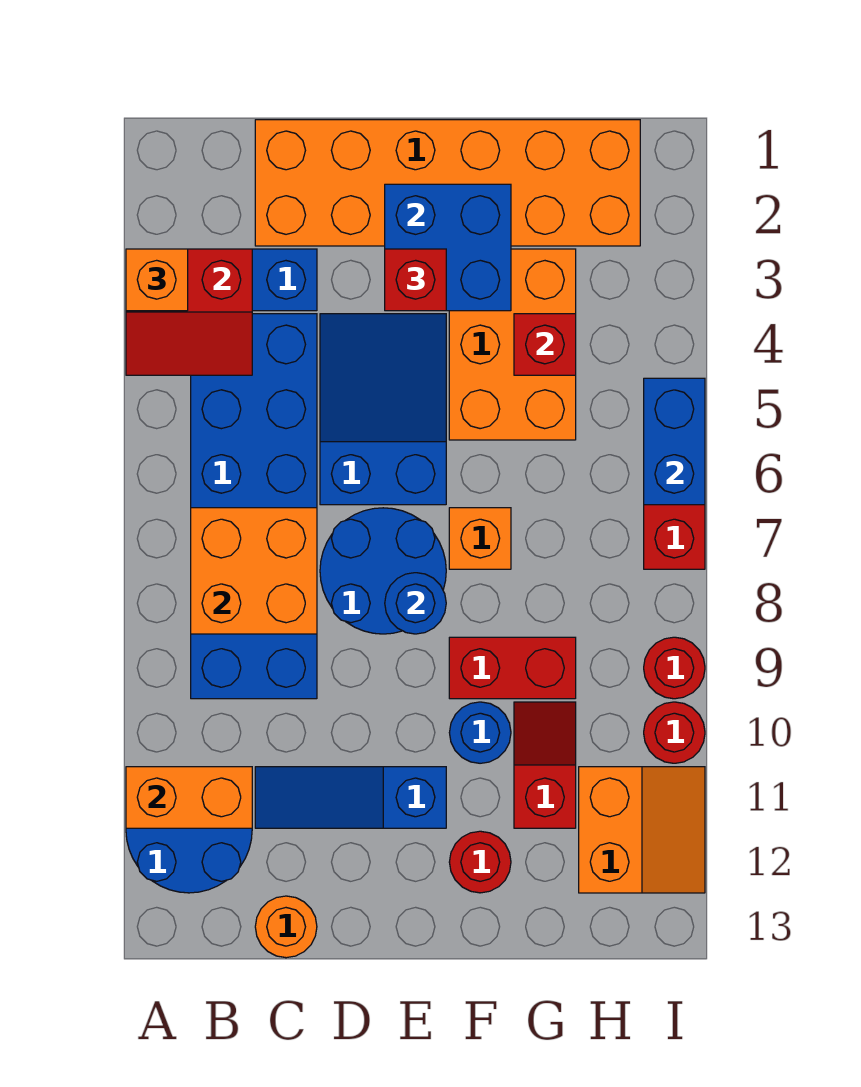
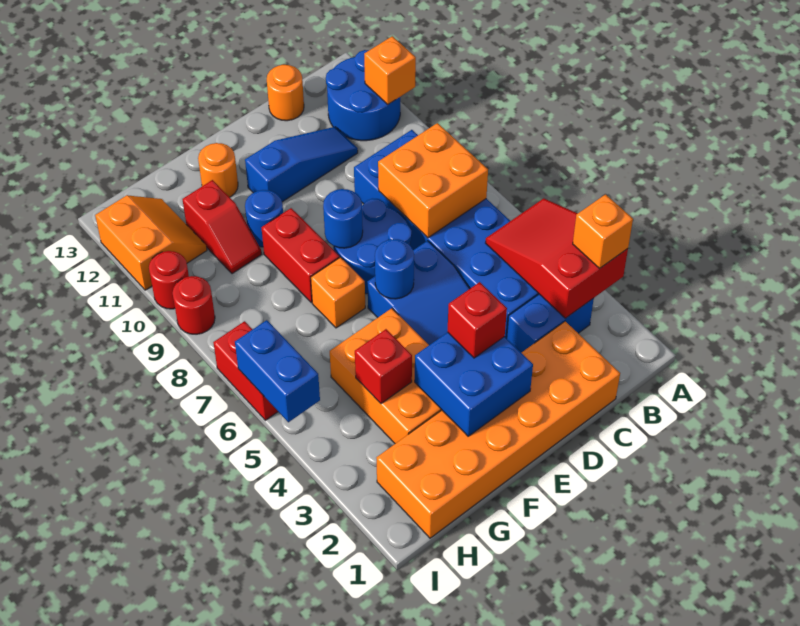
red slope A3:B4 level 2 top 3 -> red slope A3:B5 level 2 top 3
orange brick A11:B11 level 2 -> orange brick A11 level 2
none -> blue round brick E6 level 2
red brick F9:G9 level 1 -> red brick F8:F9 level 1
red round brick F12 level 1 -> orange round brick F12 level 1
orange slope H11:I12 level 1 top H -> orange slope H11:I12 level 1 top I

